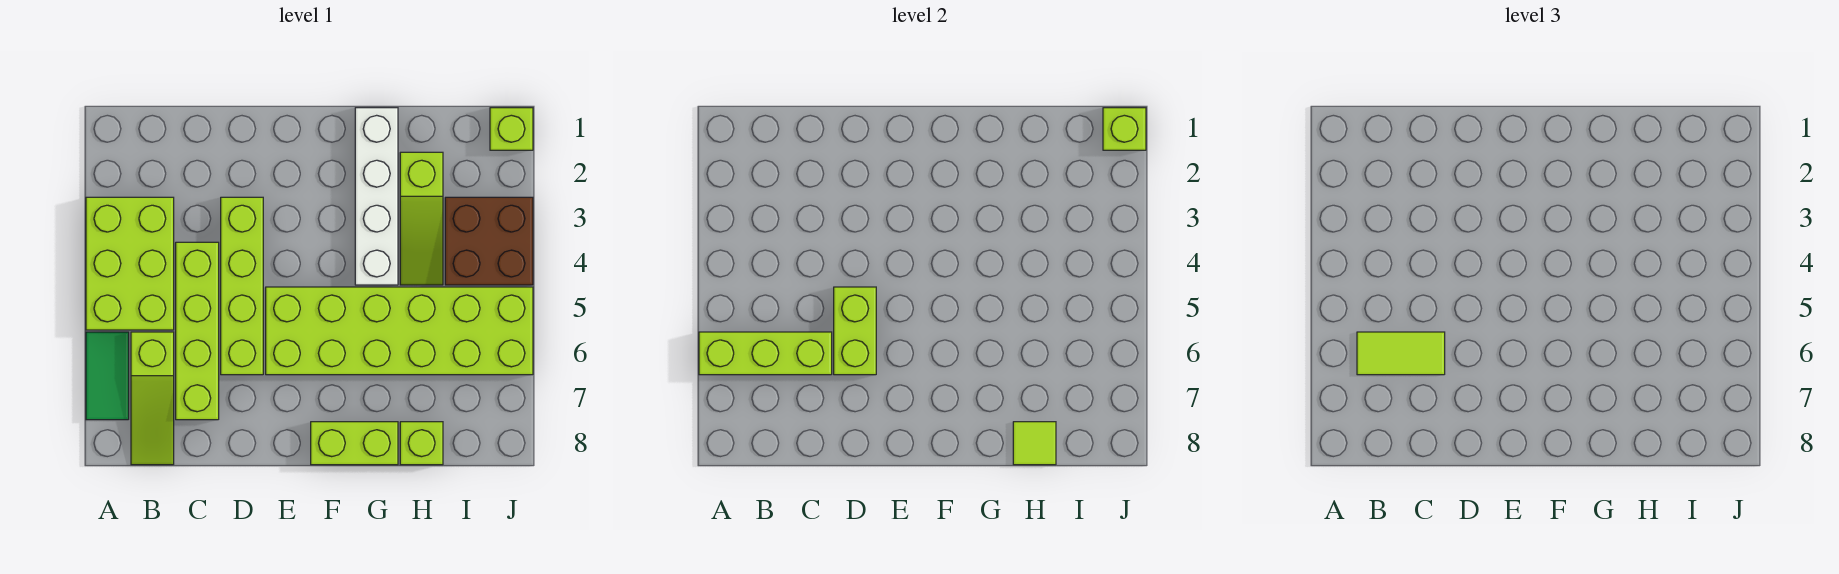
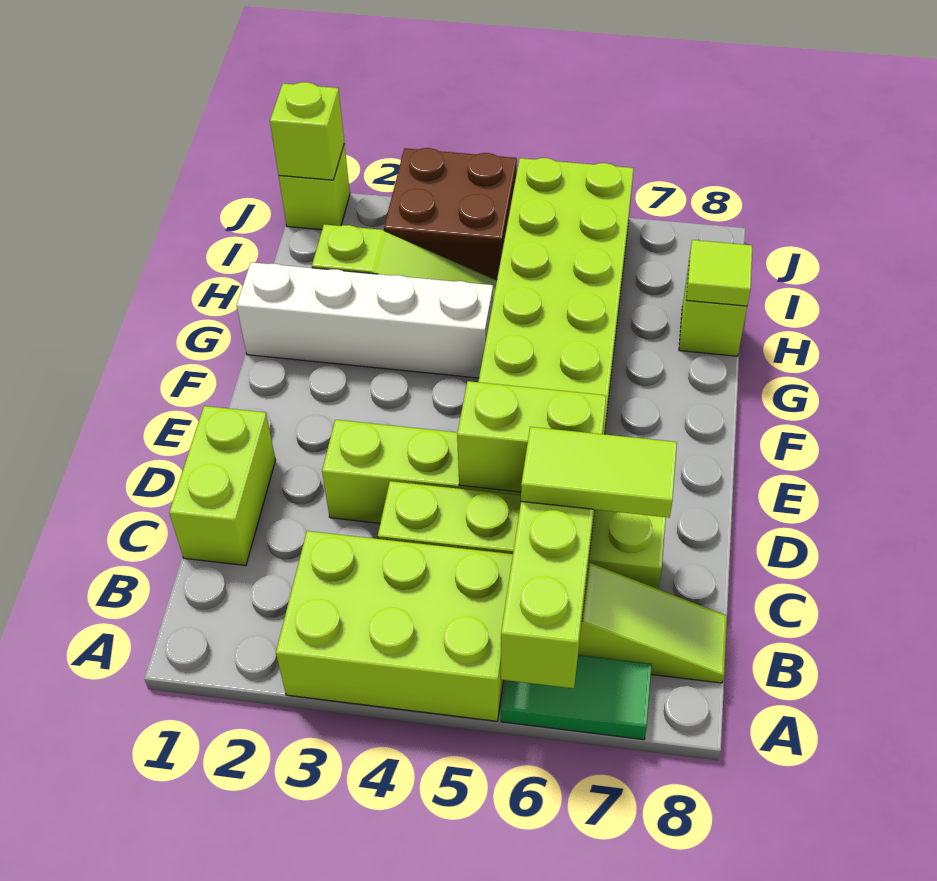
lime tile B6:C6 level 3 -> lime tile C6:C7 level 3
lime brick F8:G8 level 1 -> lime brick C1:D1 level 1

